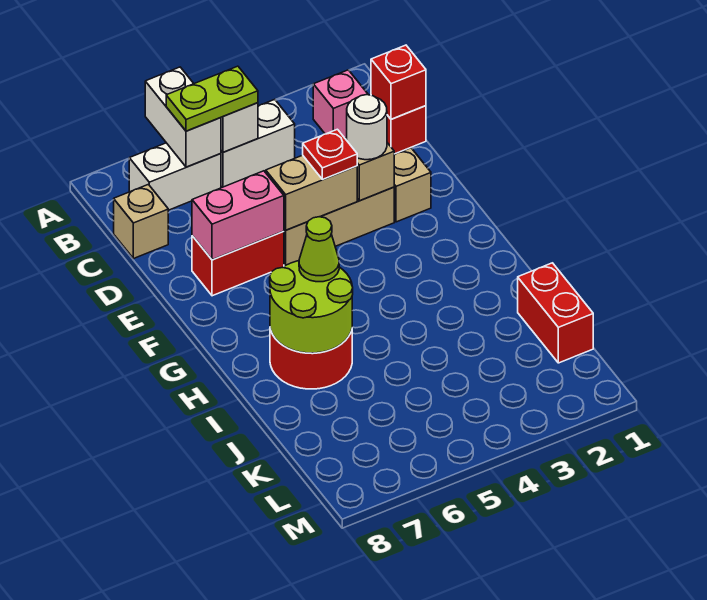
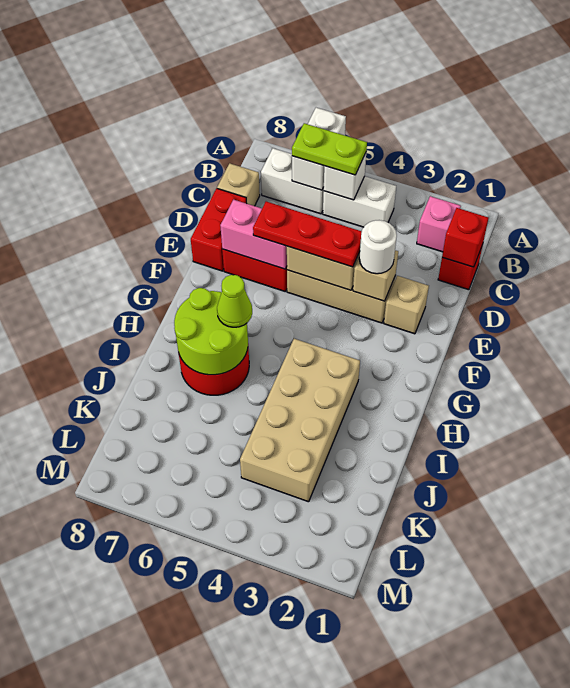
red plate E4 level 3 -> red plate E4:E6 level 3
none -> tan brick H3:K4 level 1
red brick J1:K1 level 1 -> red brick D8:E8 level 1

